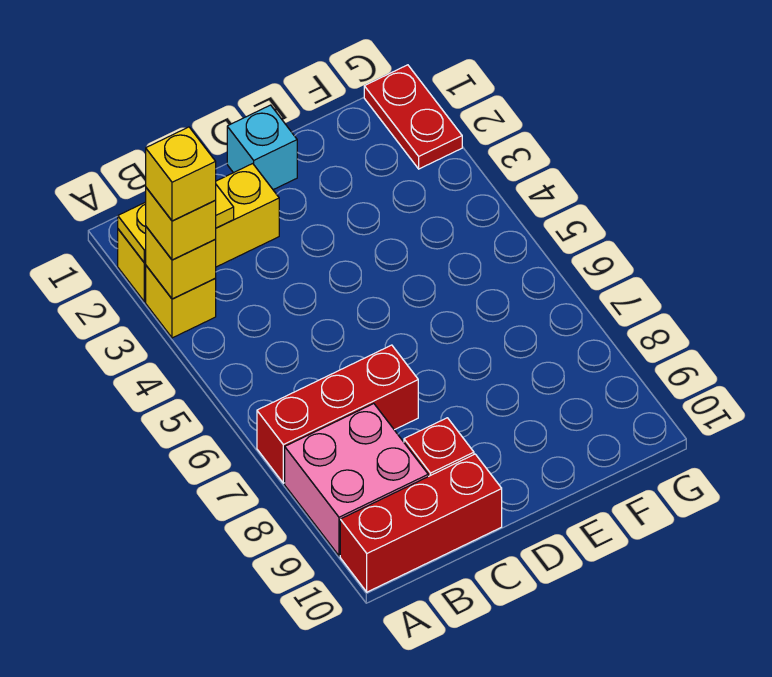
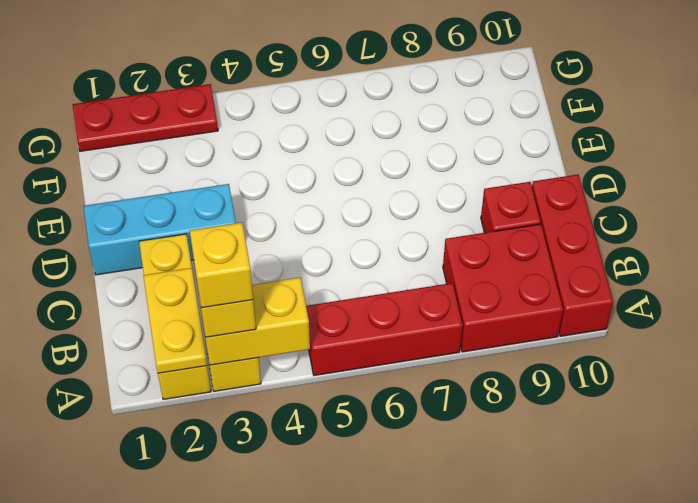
yellow brick A3 level 2 -> yellow brick A3:A4 level 2
red brick A7:C7 level 1 -> red brick A5:A7 level 1
pink brick A8:B9 level 1 -> red brick A8:B9 level 1
cyan brick D1 level 1 -> cyan brick D1:D3 level 1
red plate G1:G2 level 1 -> red plate G1:G3 level 1

